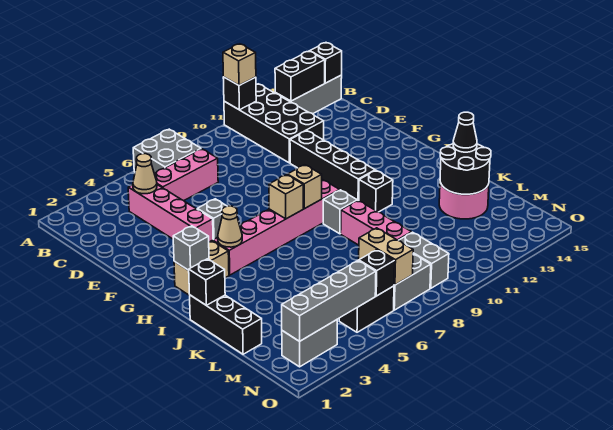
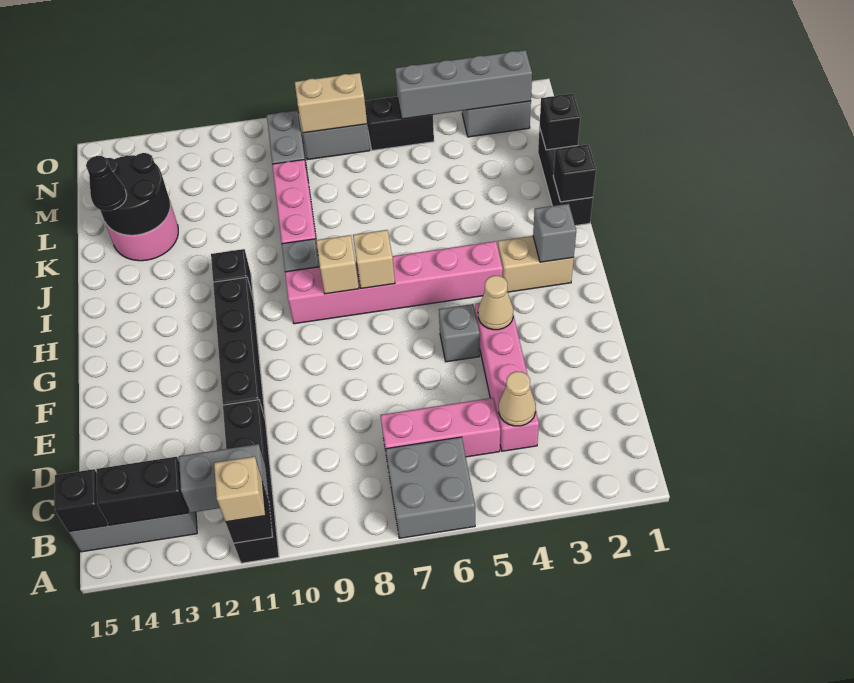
black brick A11:D12 level 1 -> black brick A11:D11 level 1
none -> grey brick B11:B12 level 2
tan cone H4 level 2 -> tan cone F4 level 2
tan brick M7:N7 level 2 -> tan brick N7:N8 level 2
black brick N6 level 2 -> black brick L1 level 2

